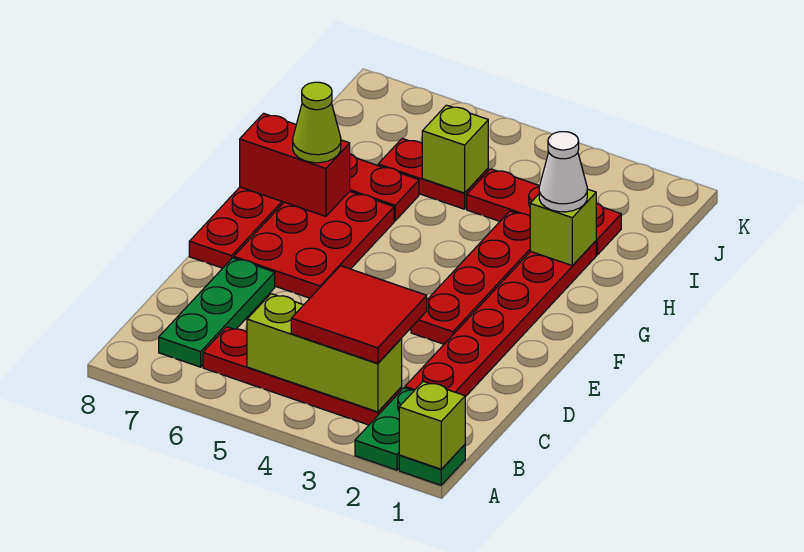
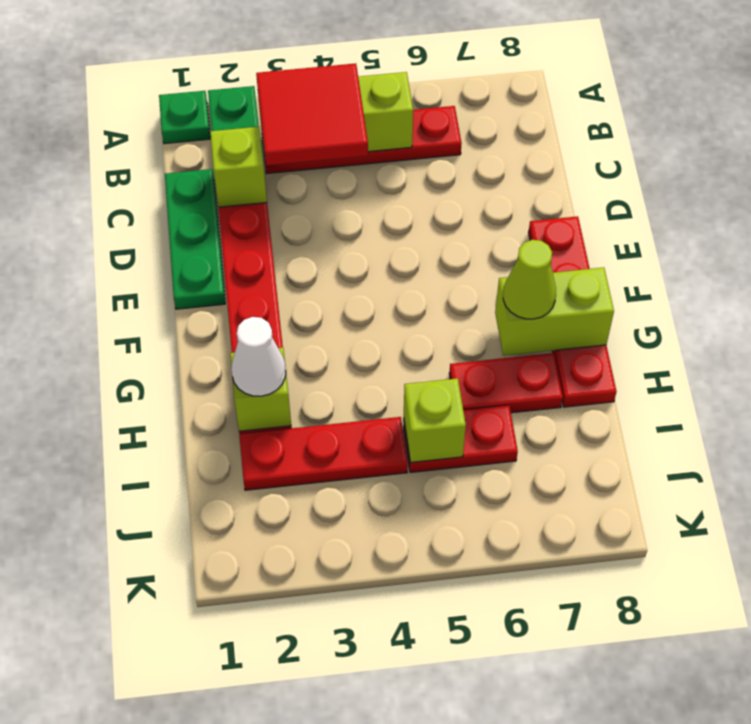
lime brick A1 level 2 -> lime brick C2 level 2
green plate B7:D7 level 1 -> green plate C1:E1 level 1
red plate E3:H3 level 1 -> none
red plate E6:G7 level 1 -> none
red brick G7:G8 level 2 -> lime brick G7:G8 level 2

